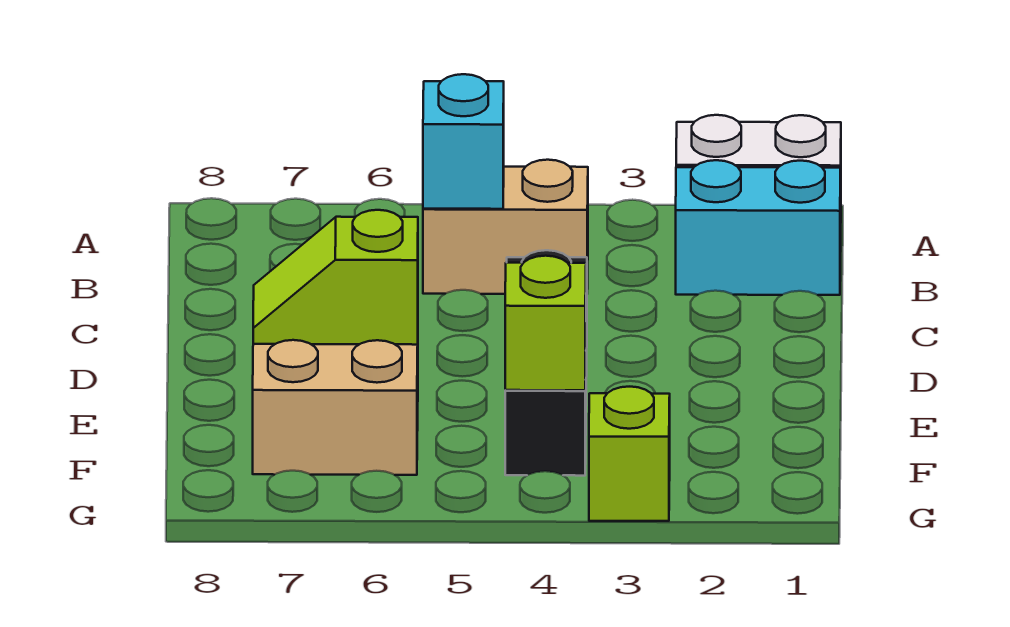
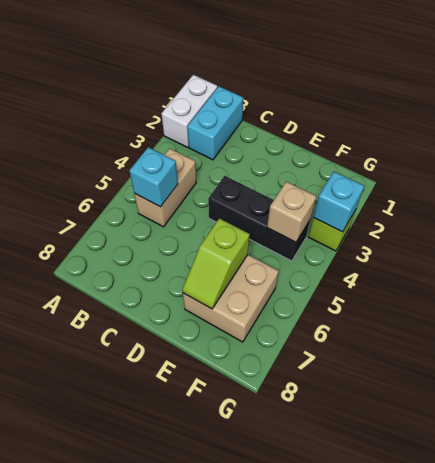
lime brick F4 level 2 -> tan brick F4 level 2
none -> cyan brick G3 level 2

